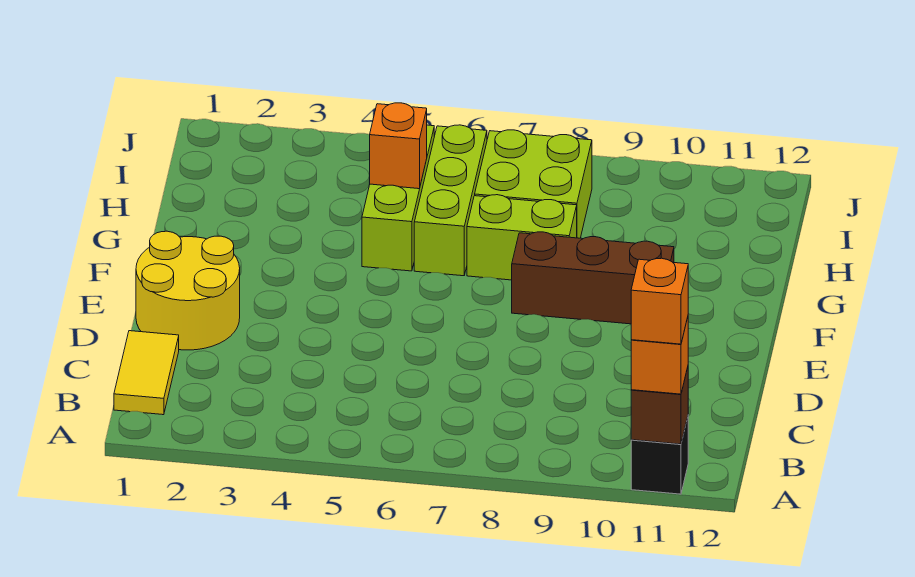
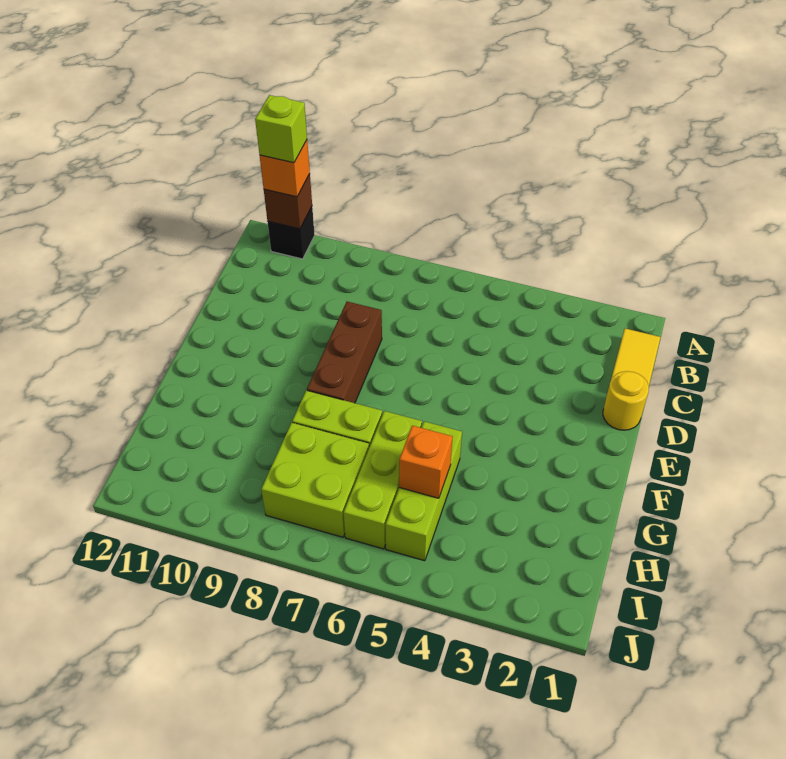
orange brick A11 level 4 -> lime brick A11 level 4
yellow round brick D1:E2 level 1 -> yellow round brick D1 level 1
brown brick F8:F10 level 1 -> brown brick D8:F8 level 1

